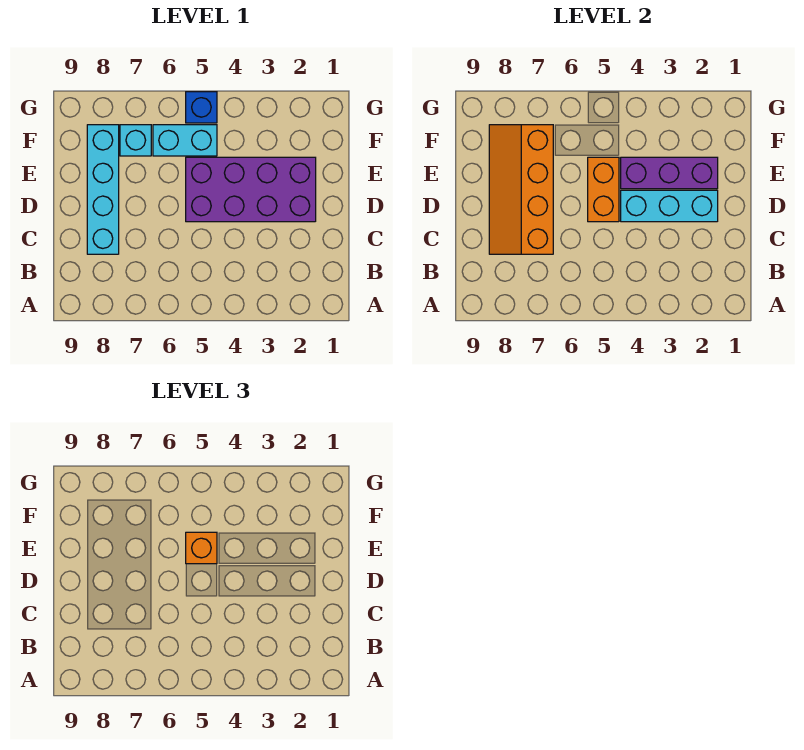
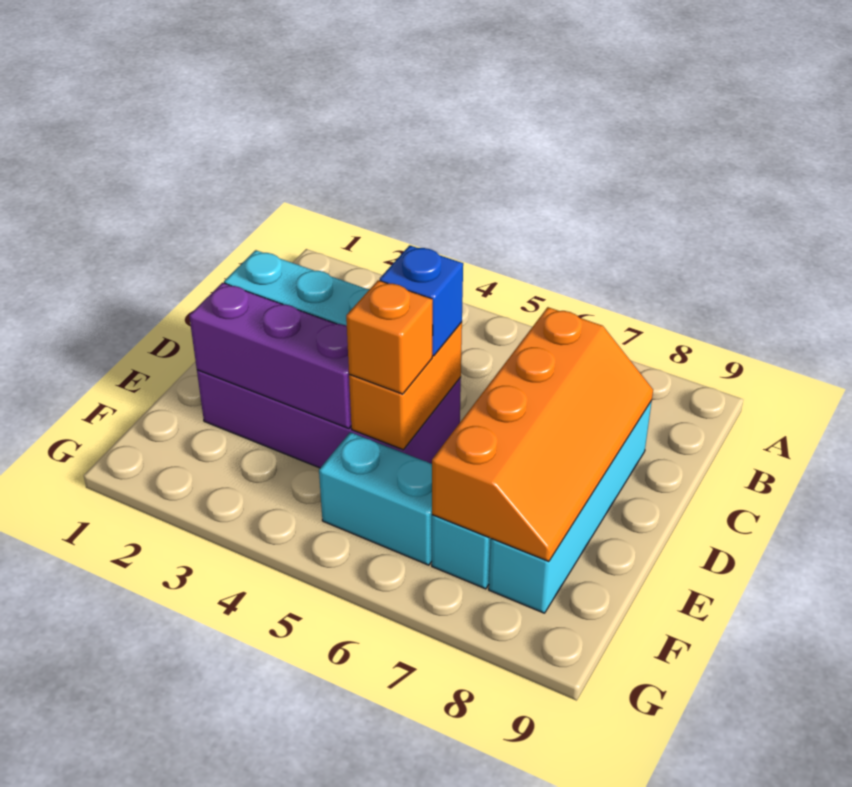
blue brick G5 level 1 -> blue brick D5 level 3

